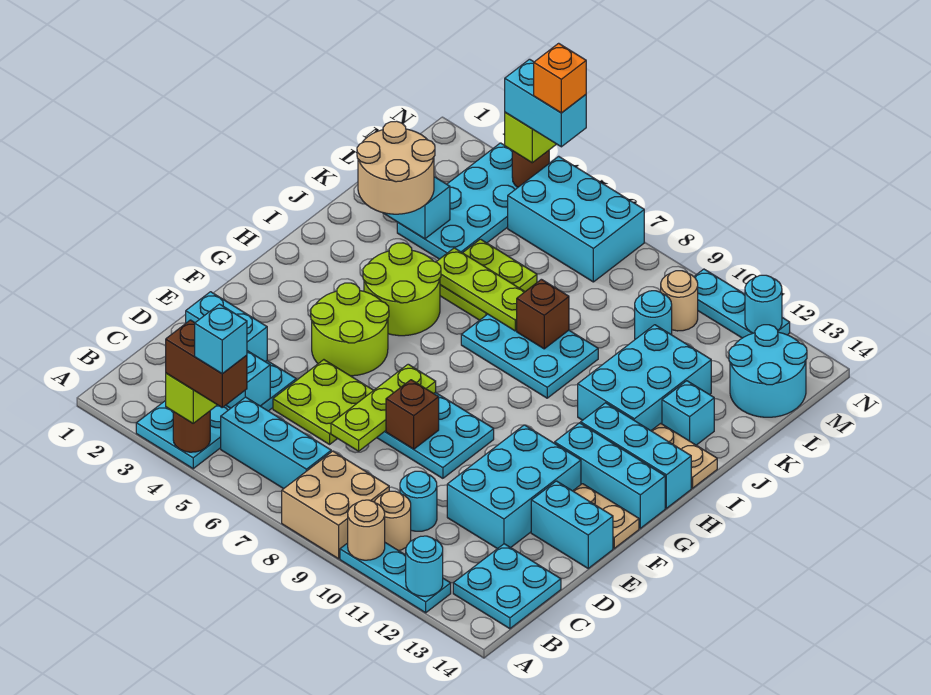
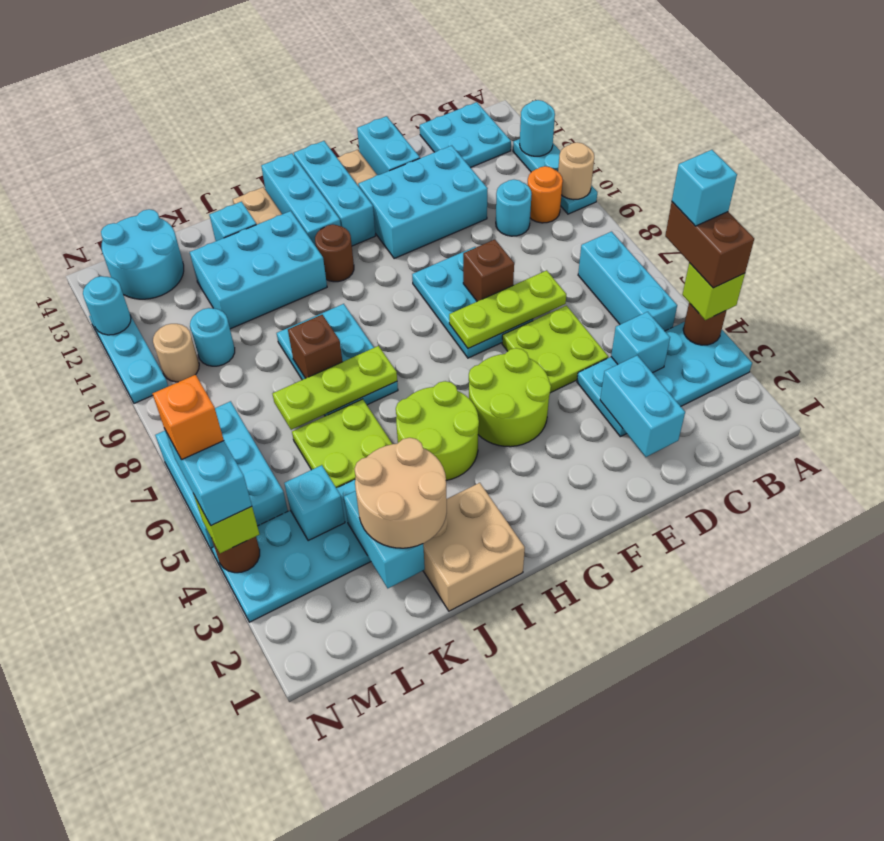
tan brick A8:B9 level 1 -> tan brick I1:J2 level 1
tan round brick B10 level 1 -> orange round brick B10 level 1
none -> brown round brick H11 level 1
lime plate J5:J7 level 2 -> lime plate I7:K7 level 2
none -> cyan brick L4 level 2

